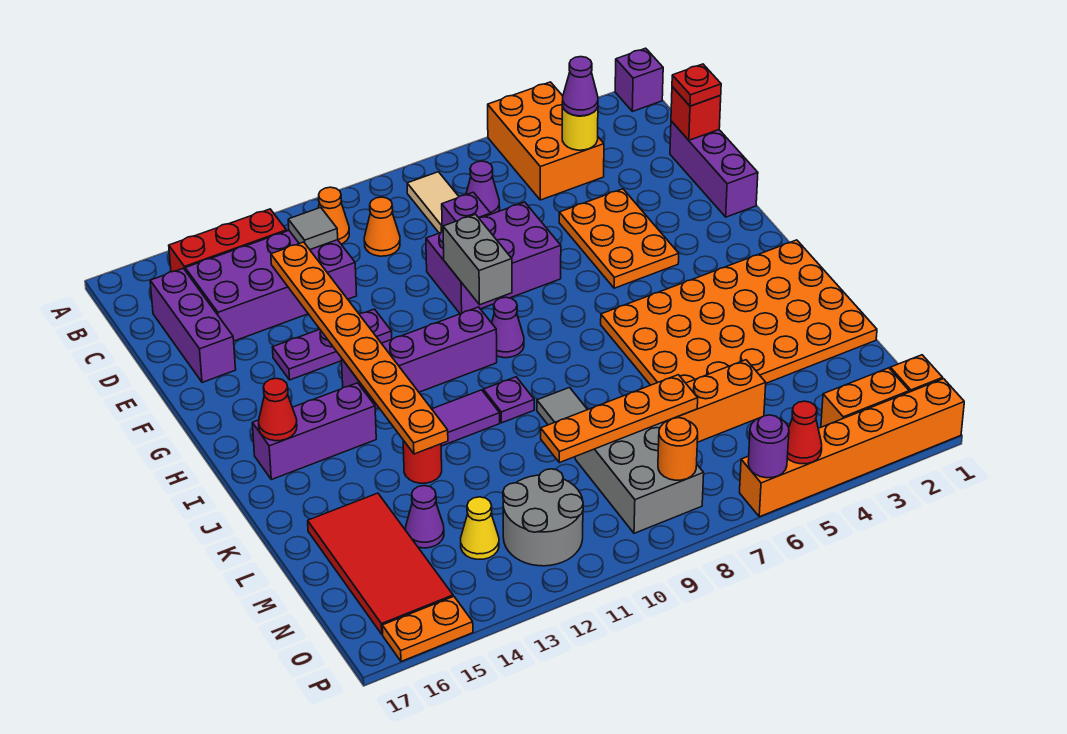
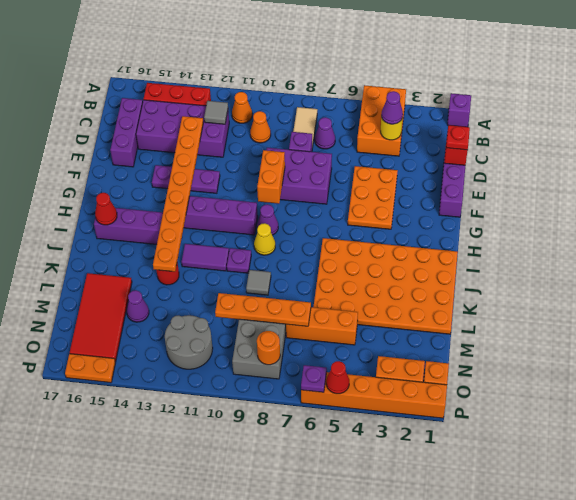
grey brick F9:G9 level 2 -> orange brick F9:G9 level 2
yellow cone N13 level 1 -> yellow cone I9 level 1
purple round brick P6 level 2 -> purple plate P6 level 2

